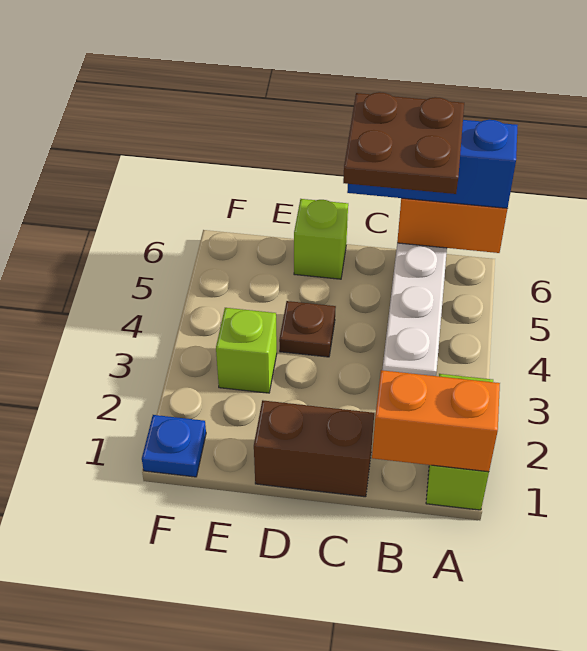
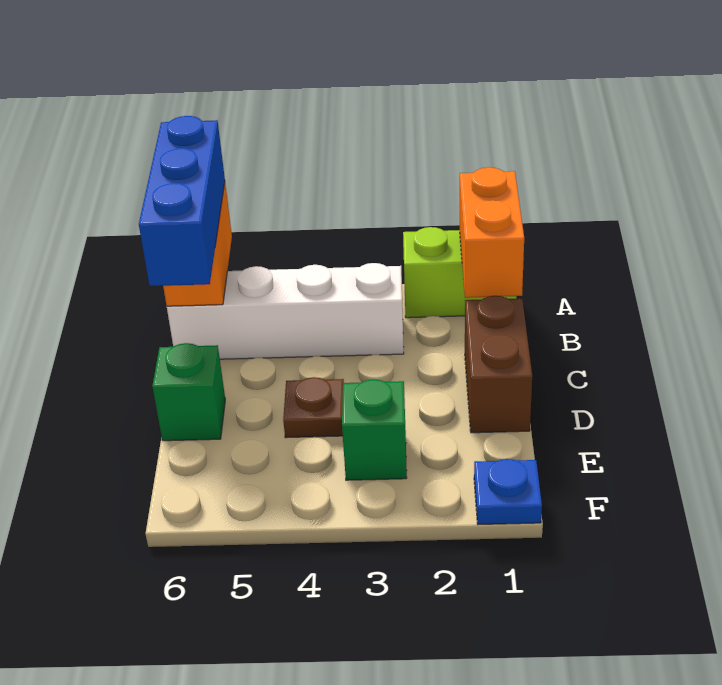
brown plate B5:C6 level 4 -> none
lime brick D6 level 1 -> green brick D6 level 1
lime brick E3 level 1 -> green brick E3 level 1

